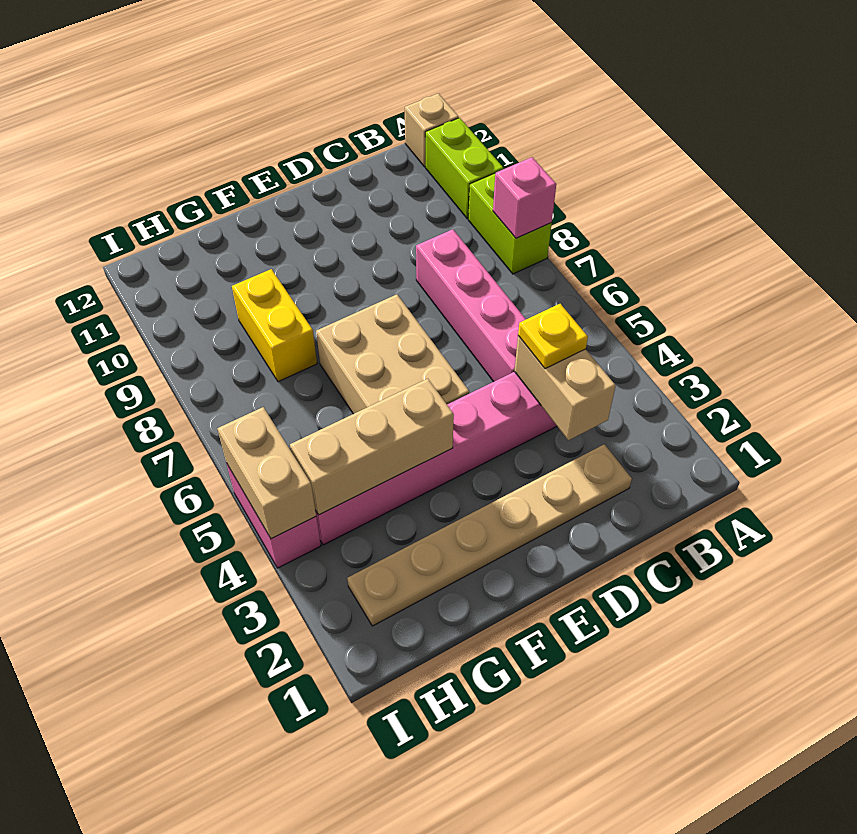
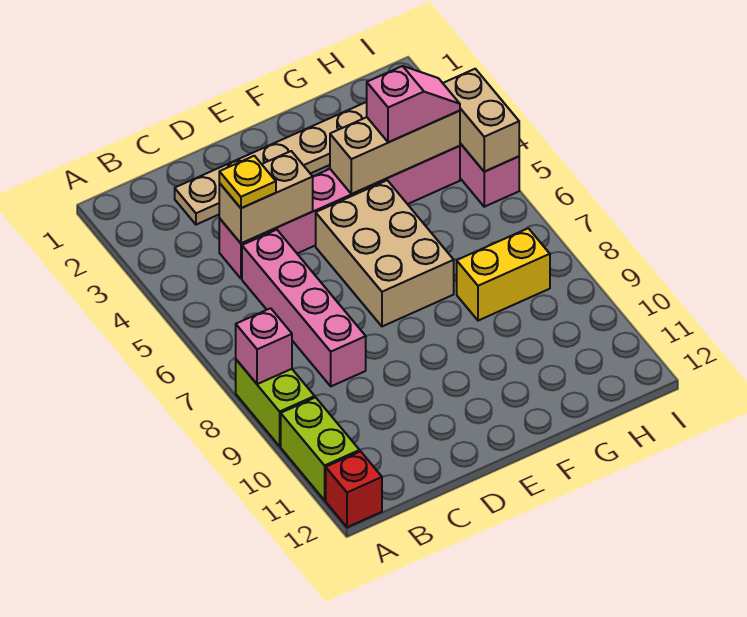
tan brick A12 level 1 -> red brick A12 level 1
tan brick C3:C4 level 2 -> tan brick C4:D4 level 2
none -> pink slope G4:H4 level 3 top G
yellow brick G8:G9 level 1 -> yellow brick G8:H8 level 1

